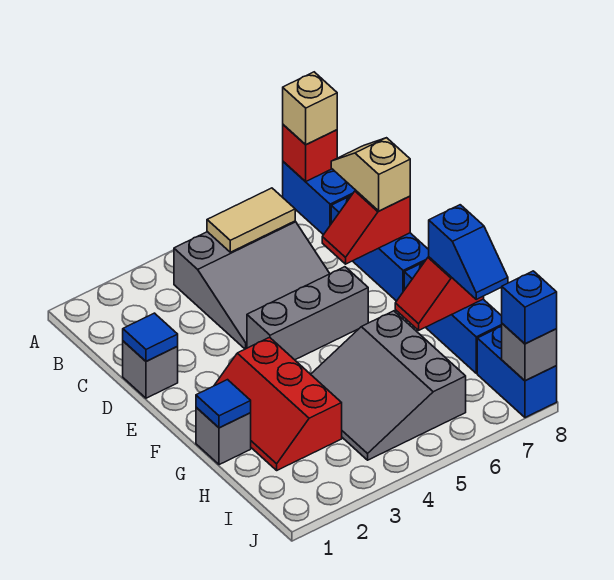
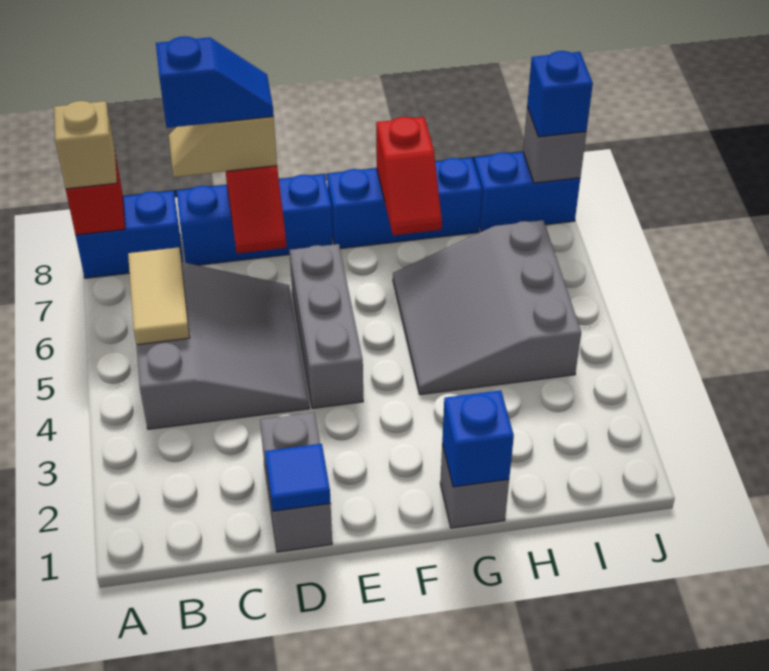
grey brick D1 level 1 -> grey brick D1:D2 level 1
red slope F2:H3 level 1 top 3 -> none
blue tile G1 level 2 -> blue brick G1 level 2
grey slope G4:I6 level 1 top 6 -> grey slope G4:I6 level 1 top I
blue slope G8:H8 level 3 top G -> blue slope C8:D8 level 4 top C

